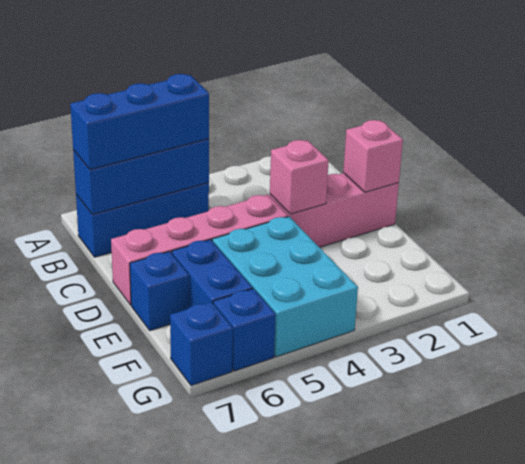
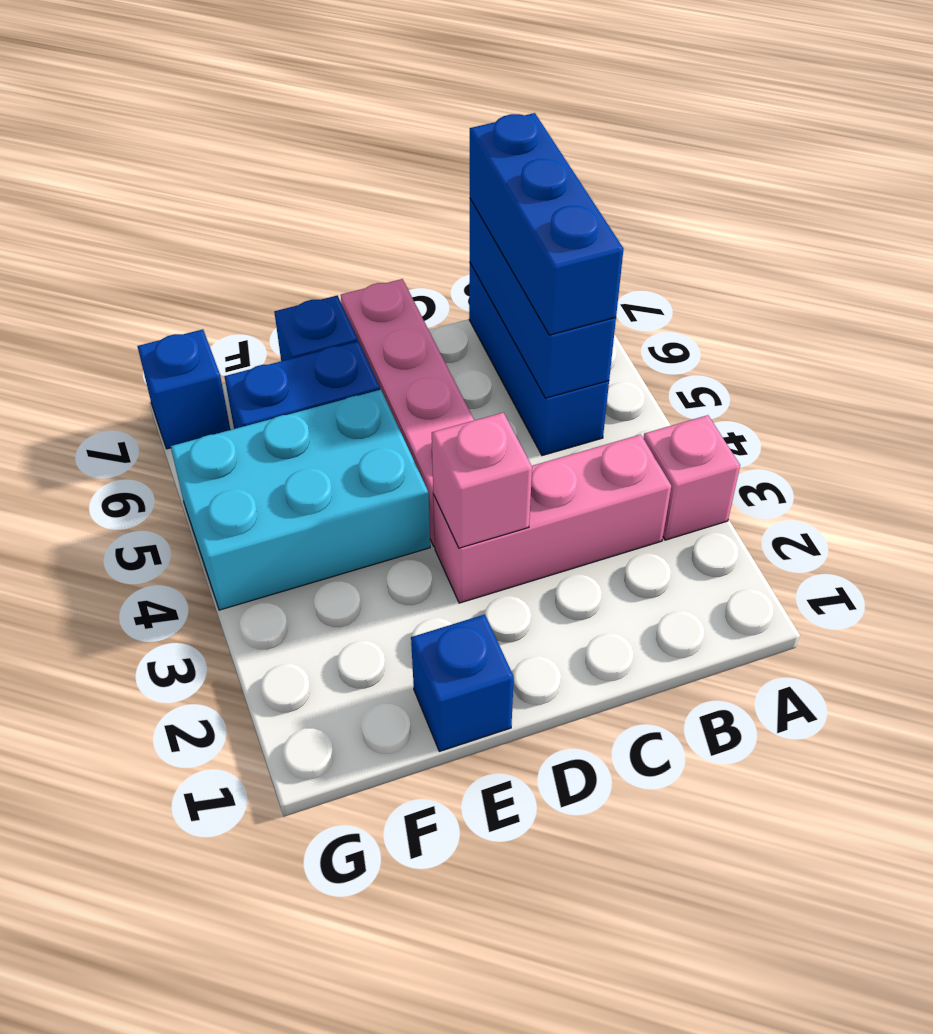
pink brick D1:D3 level 1 -> pink brick B3:D3 level 1
pink brick D1 level 2 -> pink brick A3 level 1
blue brick G6 level 1 -> blue brick E1 level 1

